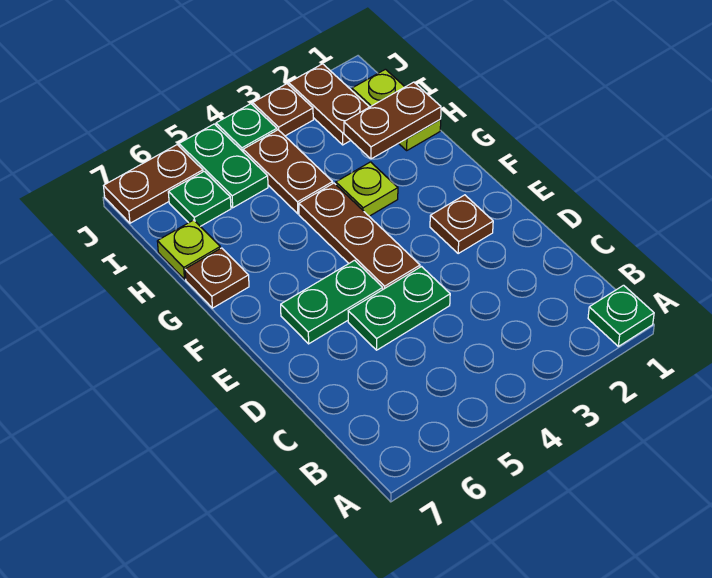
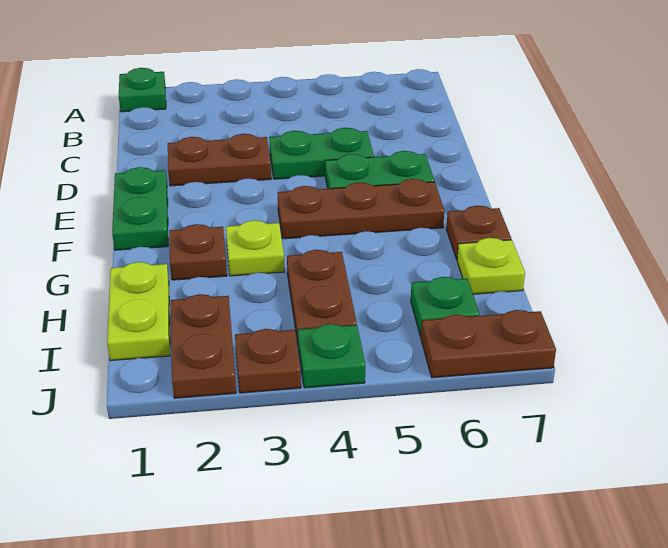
brown plate E2 level 1 -> brown plate G2 level 1
brown plate E4:G4 level 1 -> brown plate F4:F6 level 1
brown plate H1:H2 level 2 -> brown plate D2:D3 level 1
green plate I5:J5 level 1 -> green plate E1:F1 level 1

